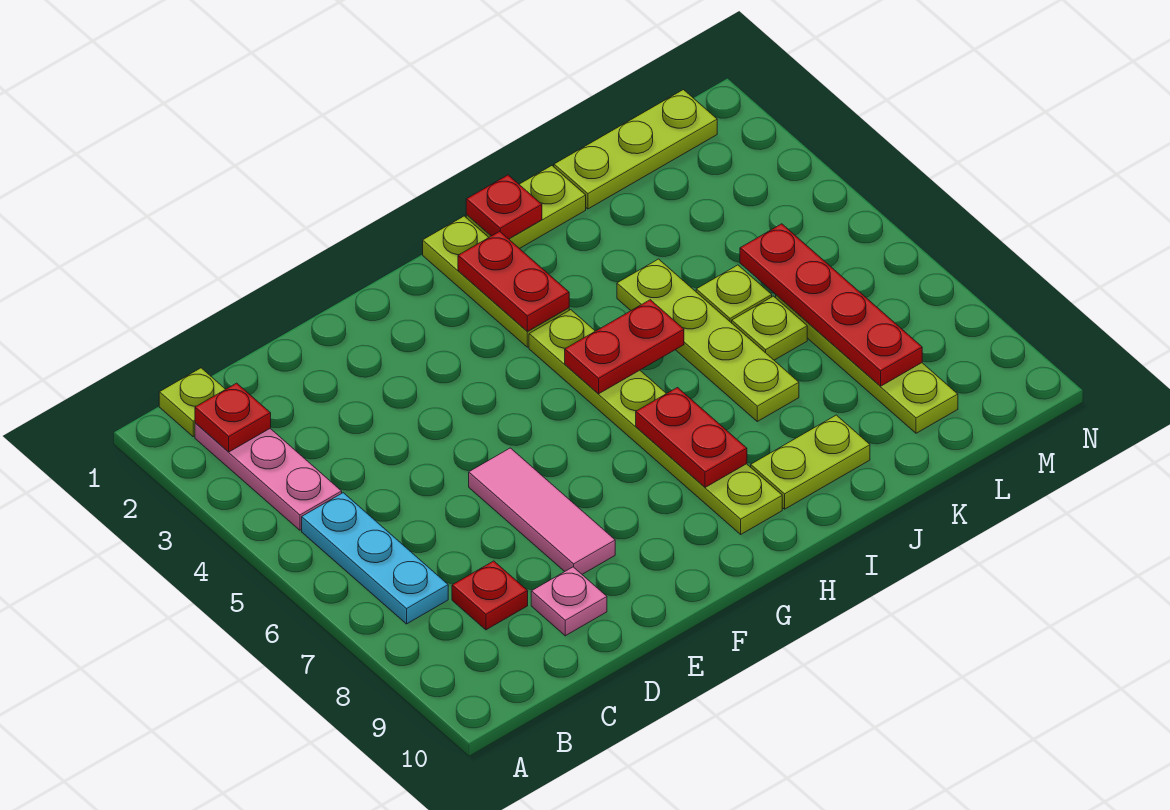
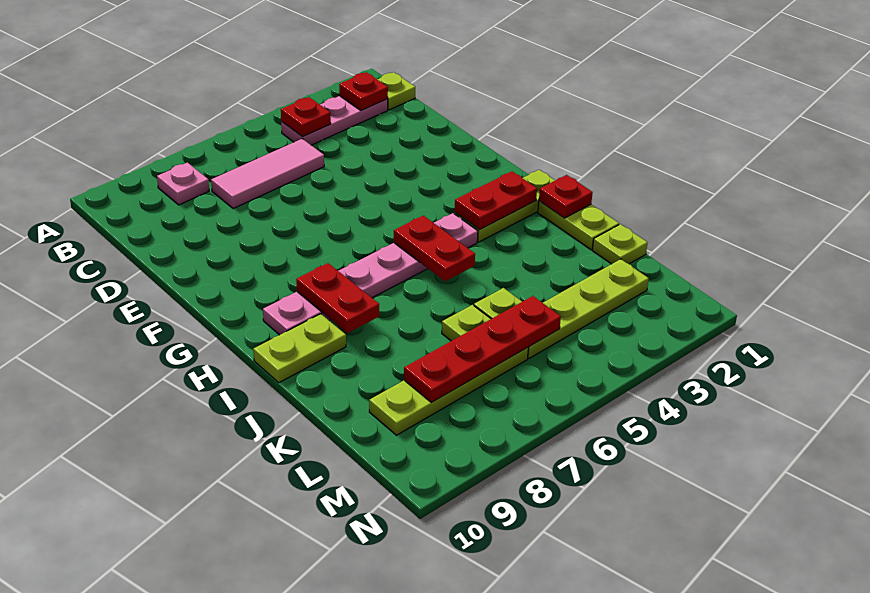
cyan plate B5:B7 level 1 -> none
red plate C8 level 1 -> red plate B4 level 2
pink plate D9 level 1 -> pink plate B8 level 1
pink tile E6:E8 level 1 -> pink tile C5:C7 level 1
lime plate H4:H9 level 1 -> pink plate H4:H9 level 1
red plate H7:H8 level 2 -> red plate H8:I8 level 2
lime plate I9:J9 level 1 -> lime plate I9:I10 level 1
lime plate J4:J7 level 1 -> lime plate L2:L5 level 1
lime plate K1:M1 level 1 -> lime plate K1 level 1

